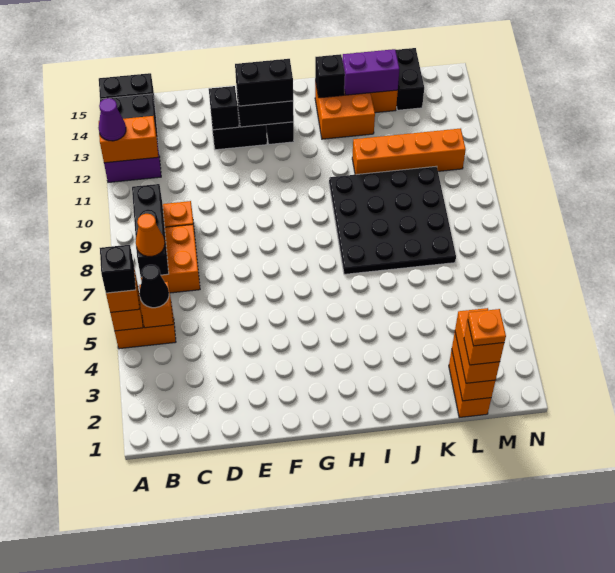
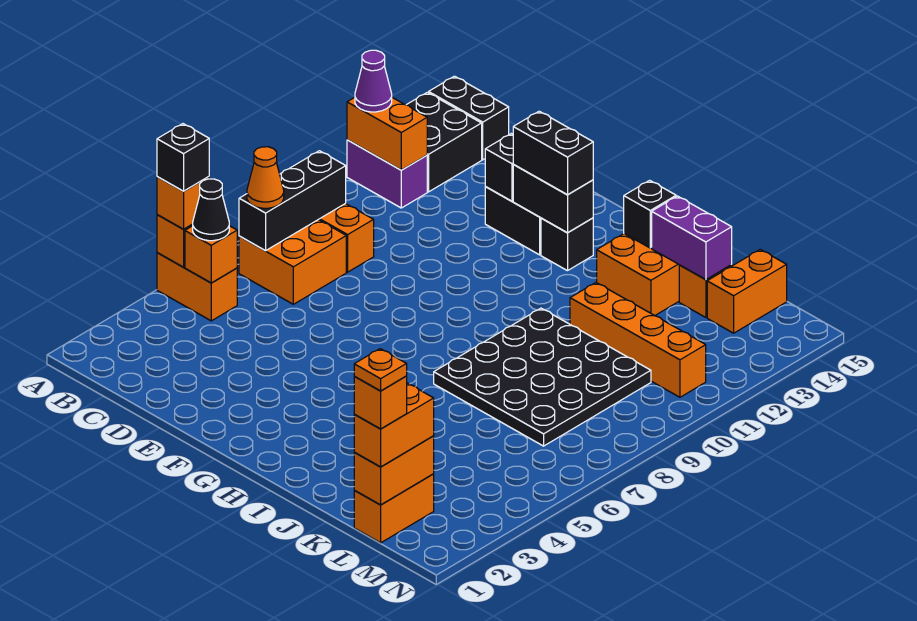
black brick L14:L15 level 1 -> orange brick L14:L15 level 1

